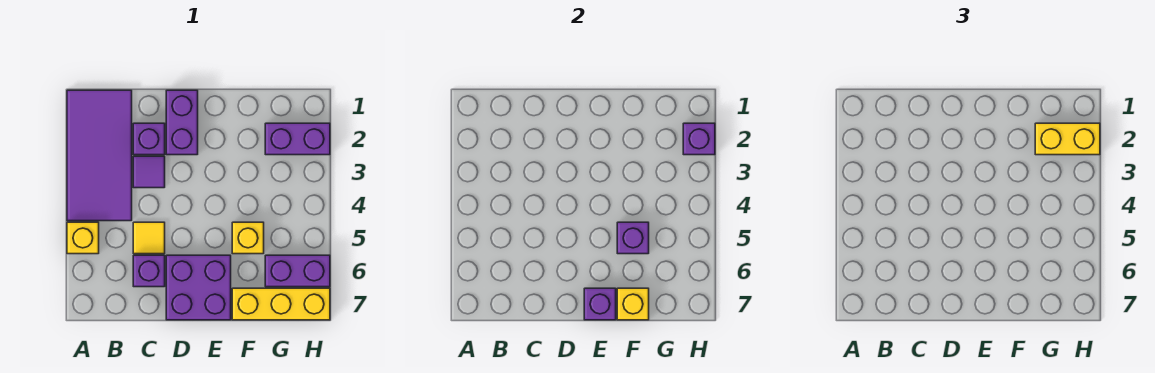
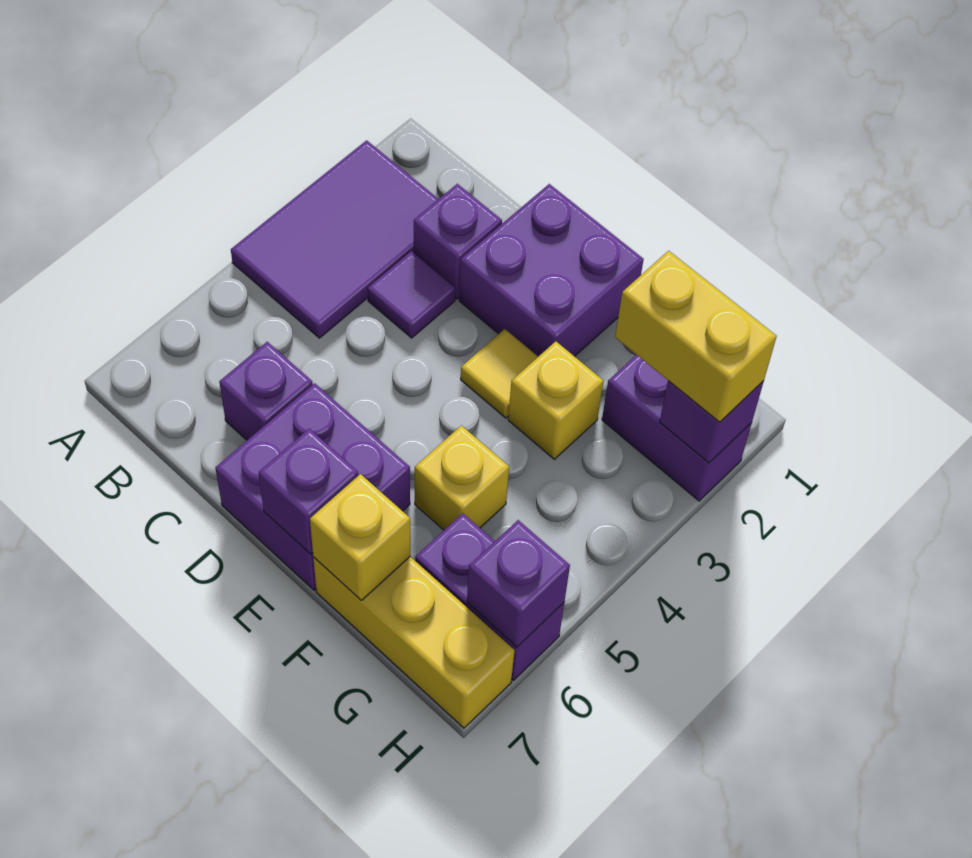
purple tile A1:B4 level 1 -> purple tile A2:B4 level 1
yellow brick A5 level 1 -> yellow brick F3 level 1
yellow tile C5 level 1 -> yellow tile E3 level 1
purple brick D1:D2 level 1 -> purple brick D1:E2 level 1
purple brick F5 level 2 -> purple brick H6 level 2

